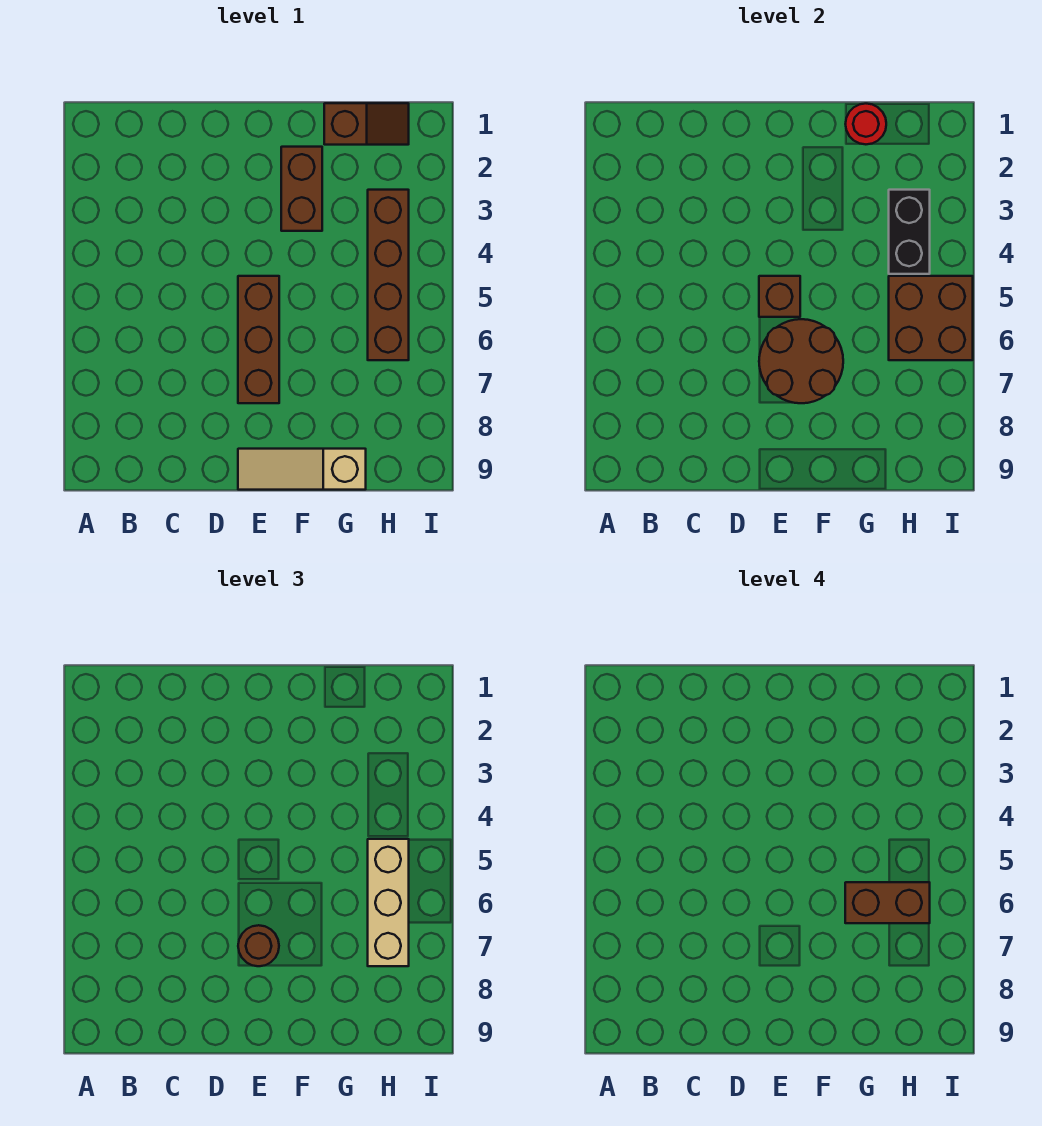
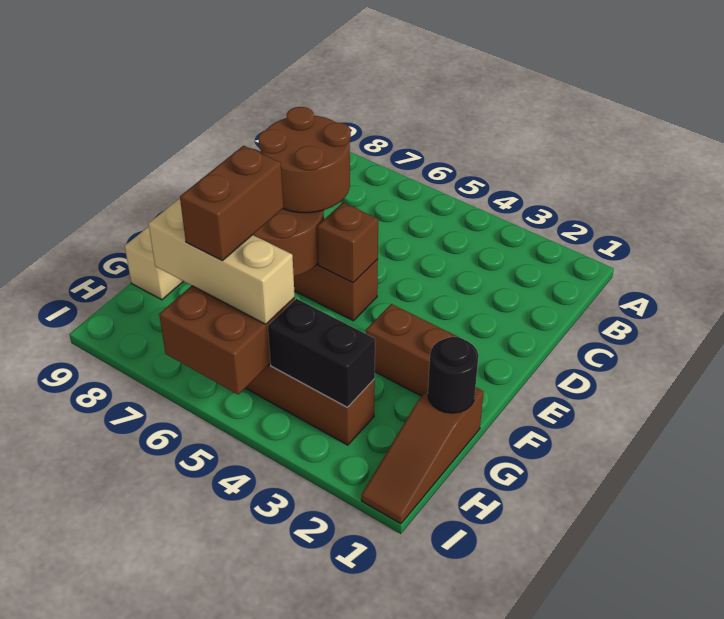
brown round brick E7 level 3 -> brown round brick D6:E7 level 3
brown slope G1:H1 level 1 top G -> brown slope G1:I1 level 1 top G
red round brick G1 level 2 -> black round brick G1 level 2

